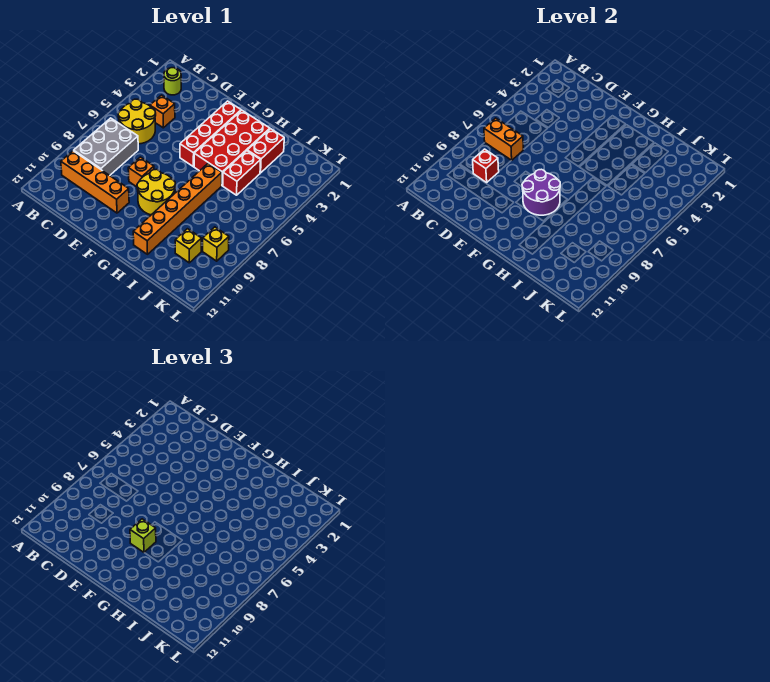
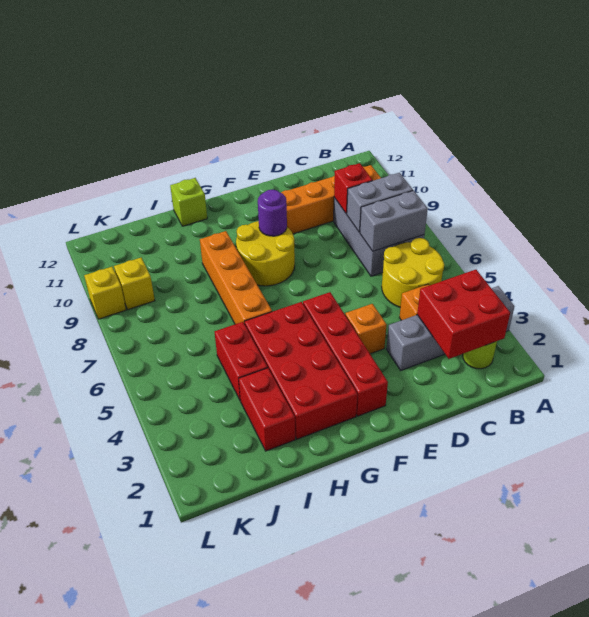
none -> grey brick A3:D3 level 1
none -> red brick B2:C3 level 2
orange brick B7:C7 level 2 -> grey brick B7:C7 level 2
none -> grey brick B8:C8 level 2
orange brick E8 level 1 -> orange brick E4 level 1
purple round brick F8:G9 level 2 -> purple round brick F9 level 2
lime brick F9 level 3 -> lime brick H12 level 1
orange brick H6:H11 level 1 -> orange brick H6:H9 level 1
yellow brick J10 level 1 -> yellow brick L9 level 1

